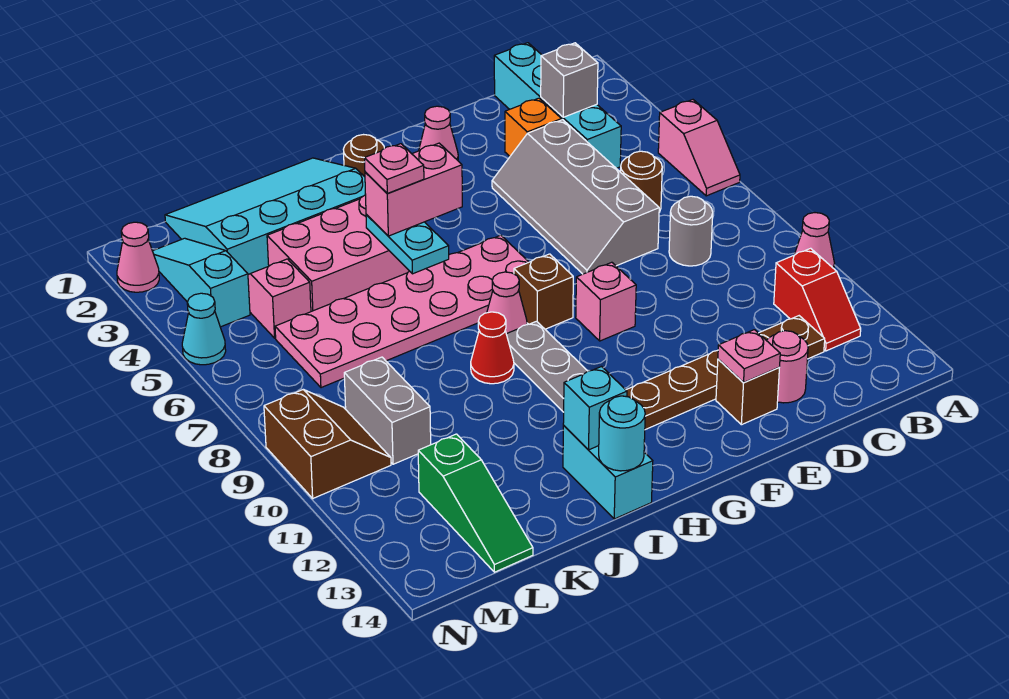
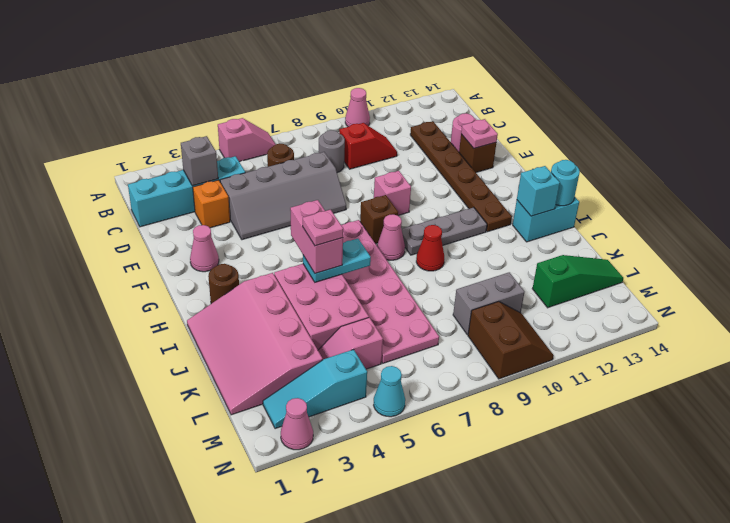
red slope B11:B12 level 1 top 11 -> red slope C9:C10 level 1 top 9
cyan slope I1:L3 level 1 top 3 -> pink slope I1:L3 level 1 top 3
brown slope M9:N10 level 1 top N -> brown slope M9:N10 level 1 top 9

